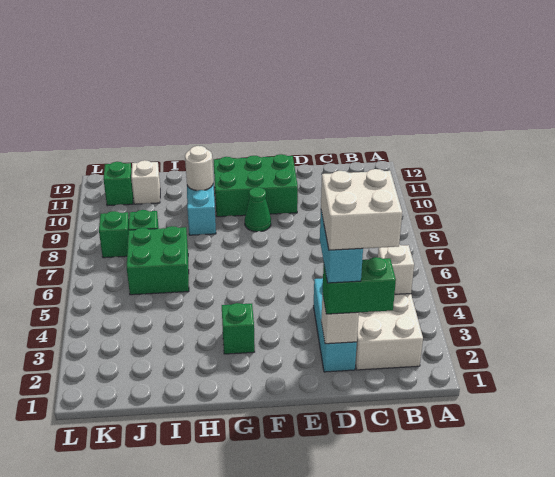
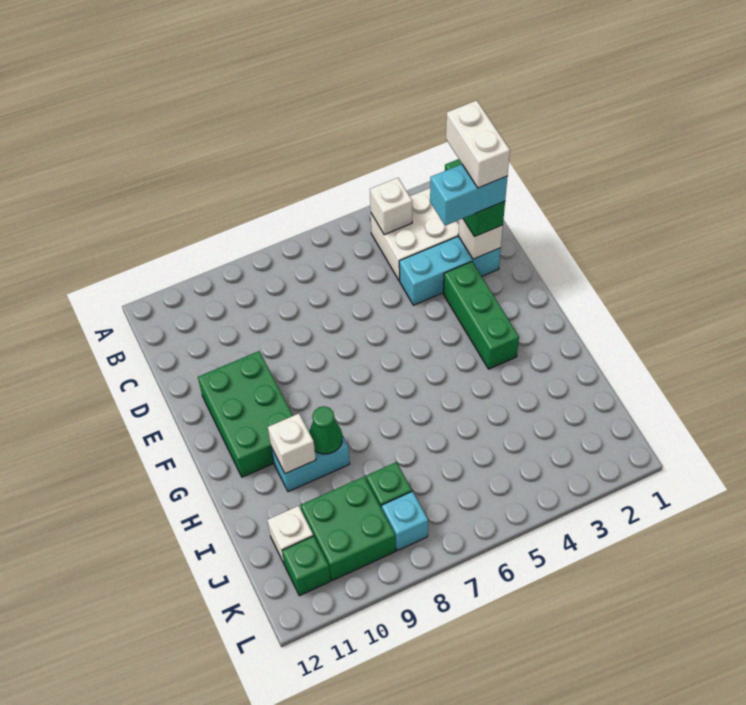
white brick C2:D3 level 5 -> white brick C2:D2 level 5
green cone F9 level 1 -> green cone H9 level 2
green brick G3 level 1 -> green brick E3:G3 level 1
white round brick H10 level 2 -> white brick H10 level 2
green brick I6:J7 level 1 -> green brick J9:K10 level 1
green brick K8 level 1 -> cyan brick K8 level 1

